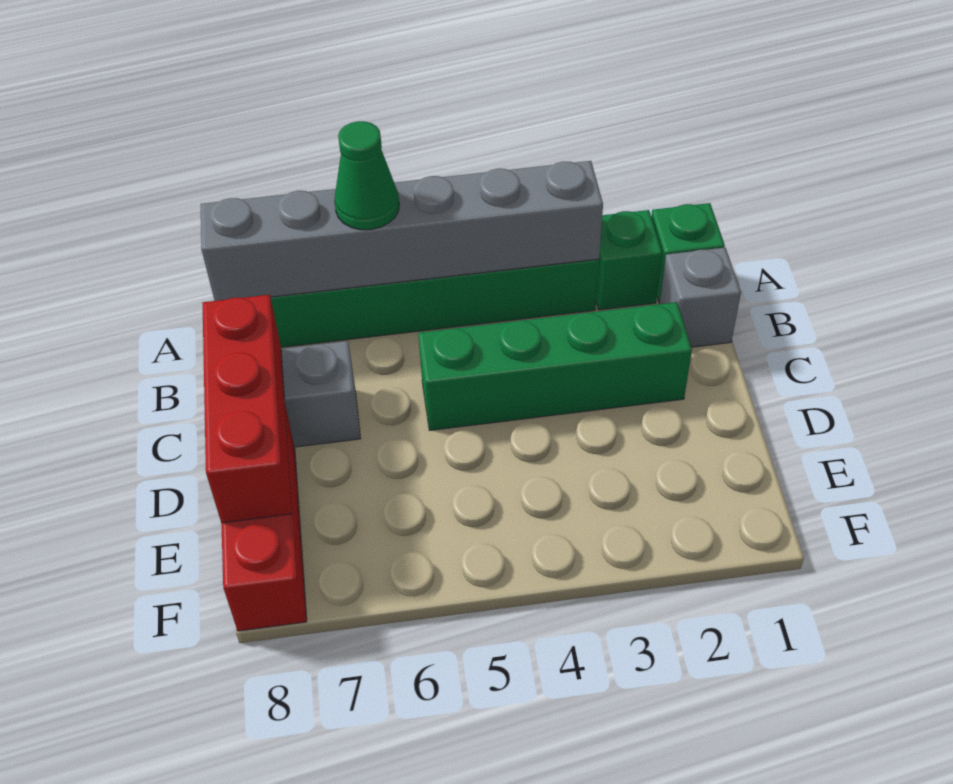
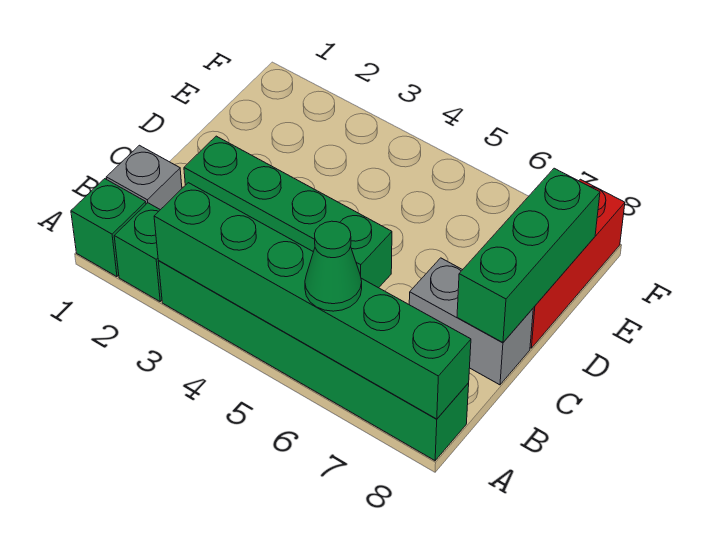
grey brick A3:A8 level 2 -> green brick A3:A8 level 2
red brick C8:E8 level 2 -> green brick C8:E8 level 2

